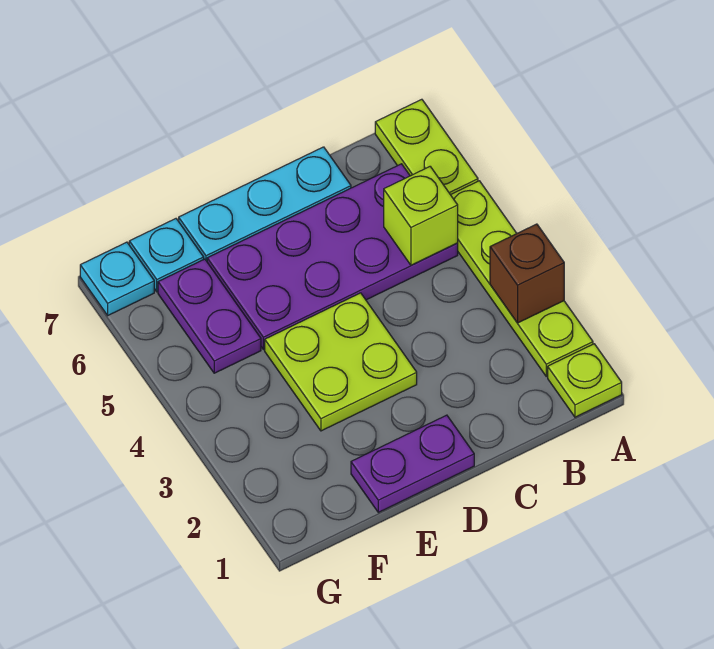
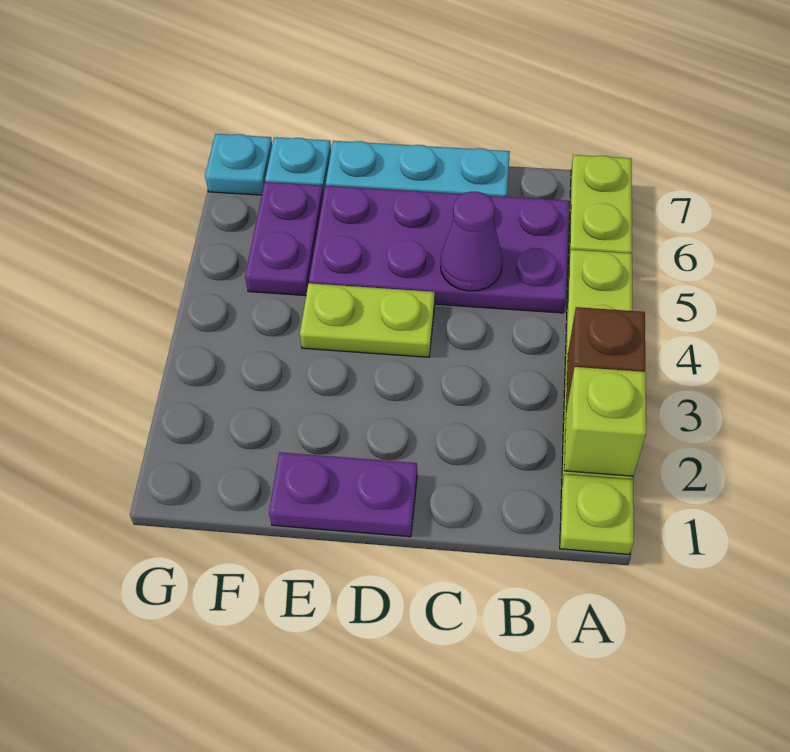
lime brick B5 level 2 -> lime brick A2 level 2
none -> purple cone C5 level 2
lime plate D3:E4 level 1 -> lime plate D4:E4 level 1

